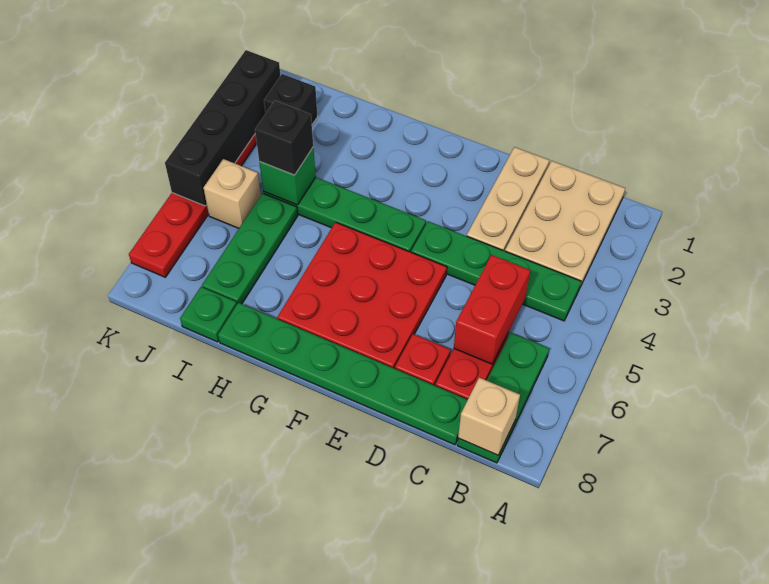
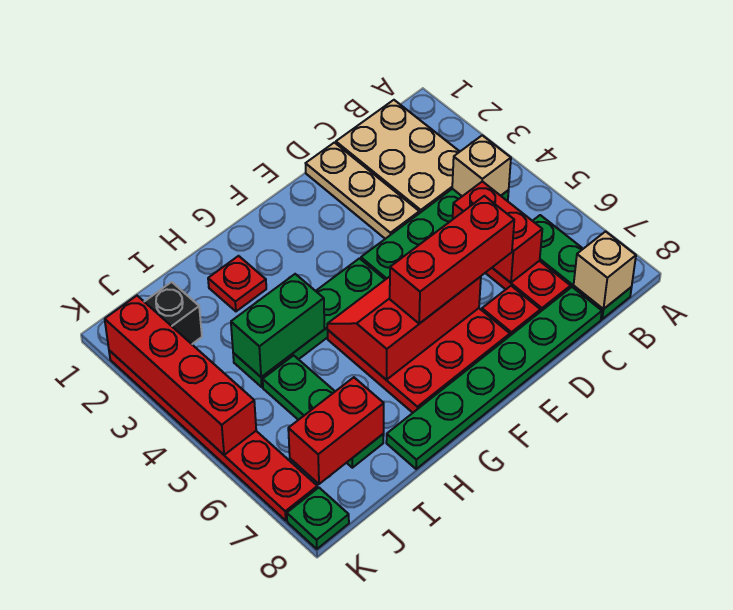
none -> red brick D6:F6 level 3
none -> red slope E5:G6 level 2 top 6
none -> red plate H2 level 1
green brick I4 level 2 -> green brick H4:I4 level 2
black brick I4 level 3 -> none
none -> red brick I7:J7 level 2
green plate I8 level 1 -> green plate K8 level 1
tan brick J5 level 1 -> tan brick B4 level 2
black brick K2:K5 level 2 -> red brick K2:K5 level 2

